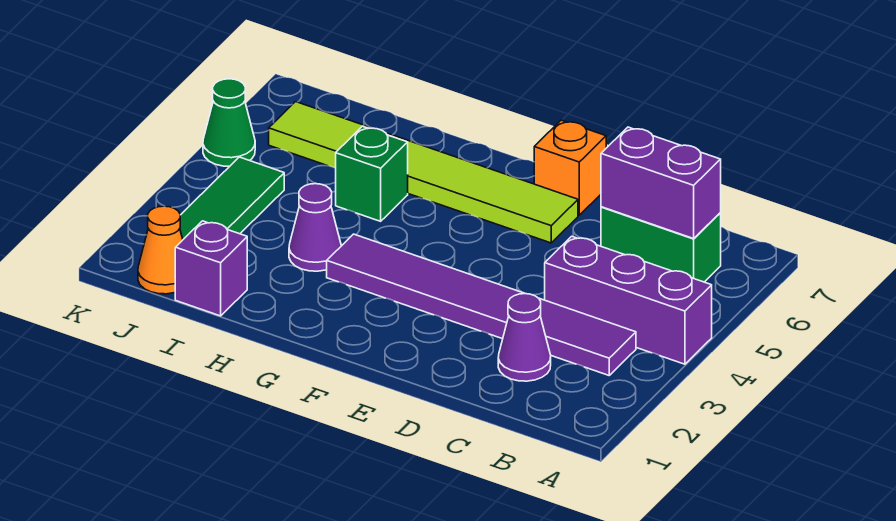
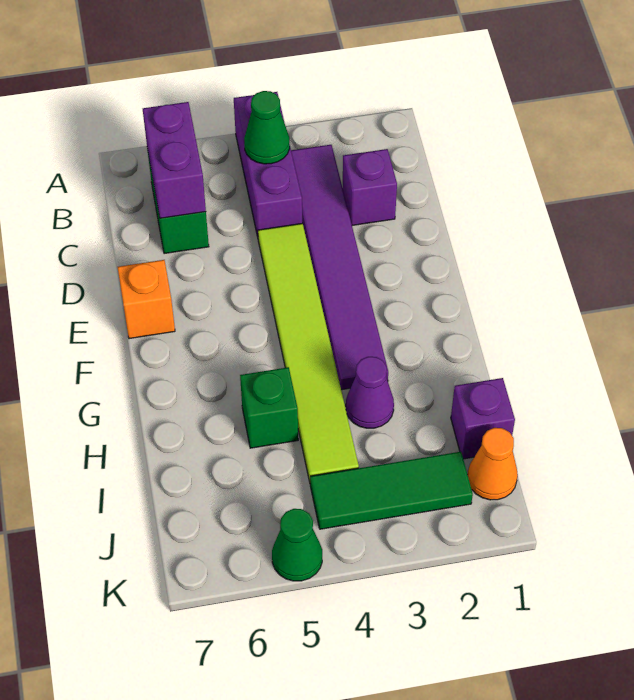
none -> green cone B4 level 2
purple cone C2 level 1 -> purple brick C2 level 1
lime tile E6:J6 level 1 -> lime tile D4:I4 level 1

